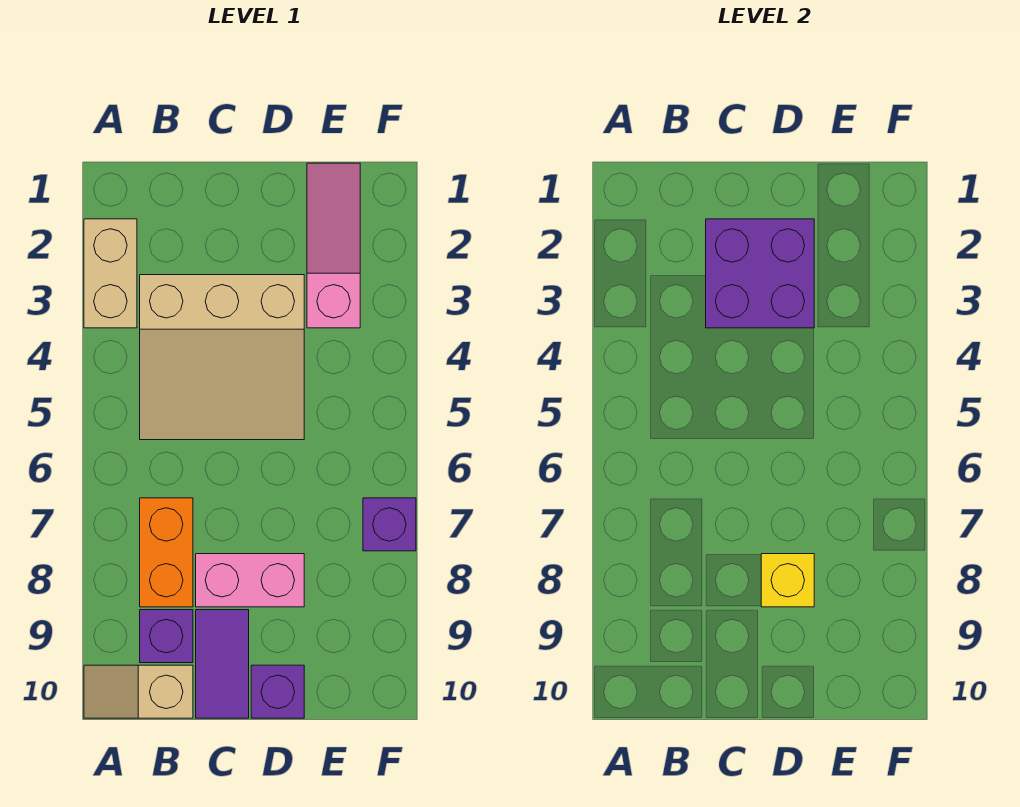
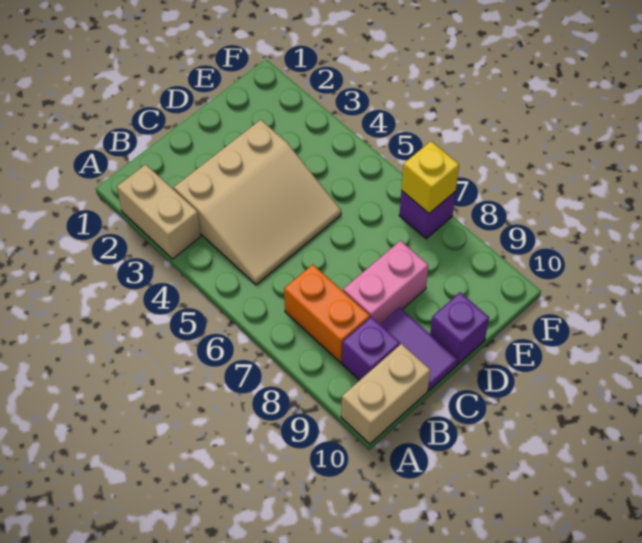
tan slope A10:B10 level 1 top B -> tan brick A10:B10 level 1
purple brick C2:D3 level 2 -> none
yellow brick D8 level 2 -> yellow brick F7 level 2
pink slope E1:E3 level 1 top 3 -> none

